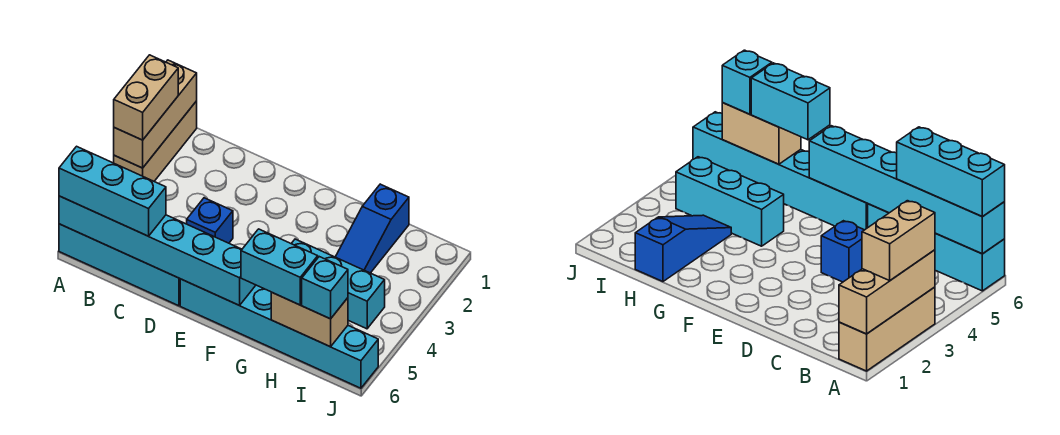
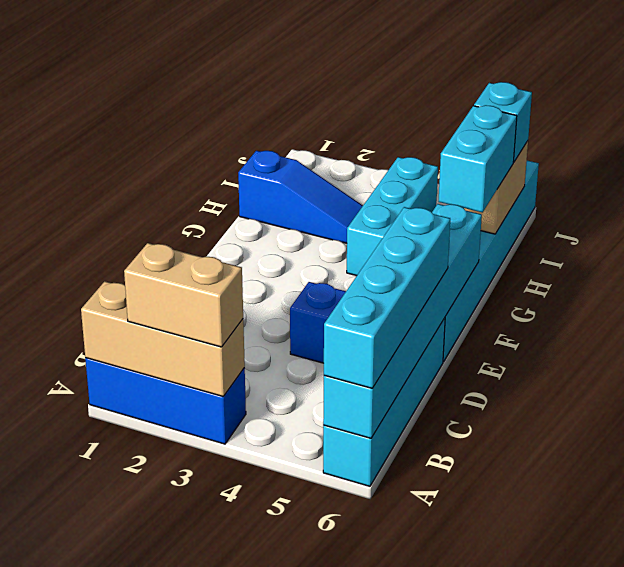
tan brick A1:A3 level 1 -> blue brick A1:A3 level 1
cyan brick A6:C6 level 3 -> cyan brick A6:D6 level 3

